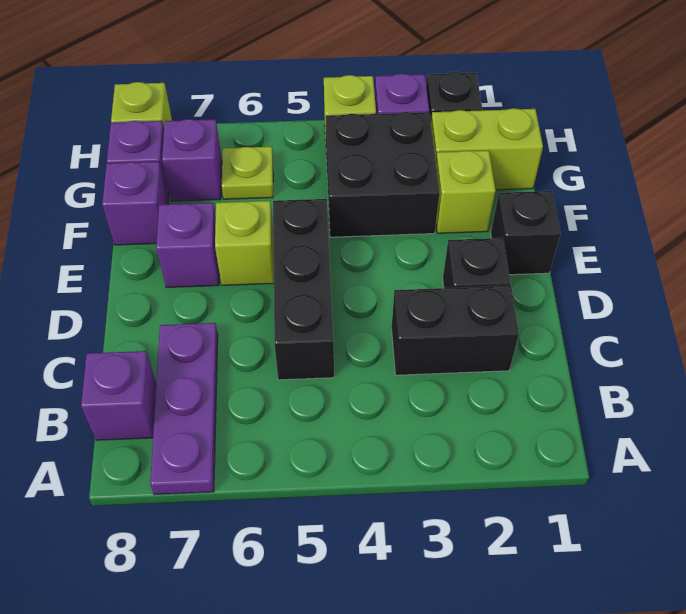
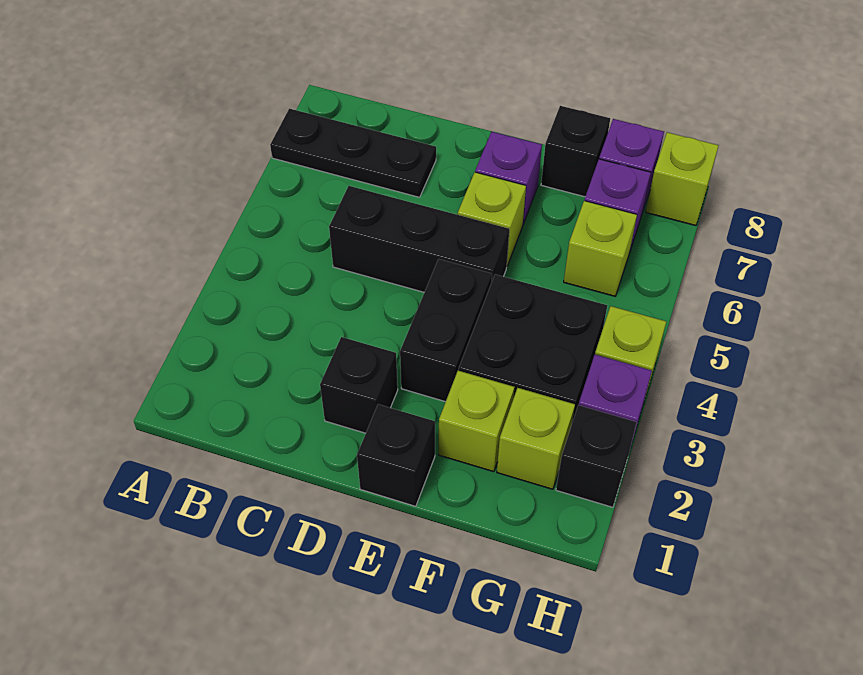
purple plate A7:C7 level 1 -> black plate A7:C7 level 1
purple brick B8 level 1 -> none
black brick C2:C3 level 1 -> black brick E3:E4 level 1
purple brick F8 level 1 -> black brick F8 level 1
lime brick G1:G2 level 1 -> lime brick G2 level 1
lime plate G6 level 1 -> lime brick G6 level 1

